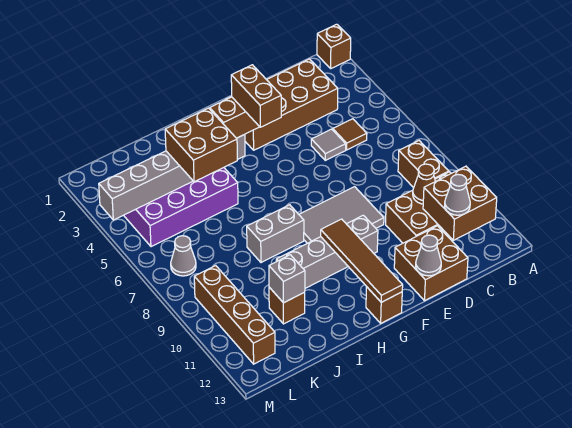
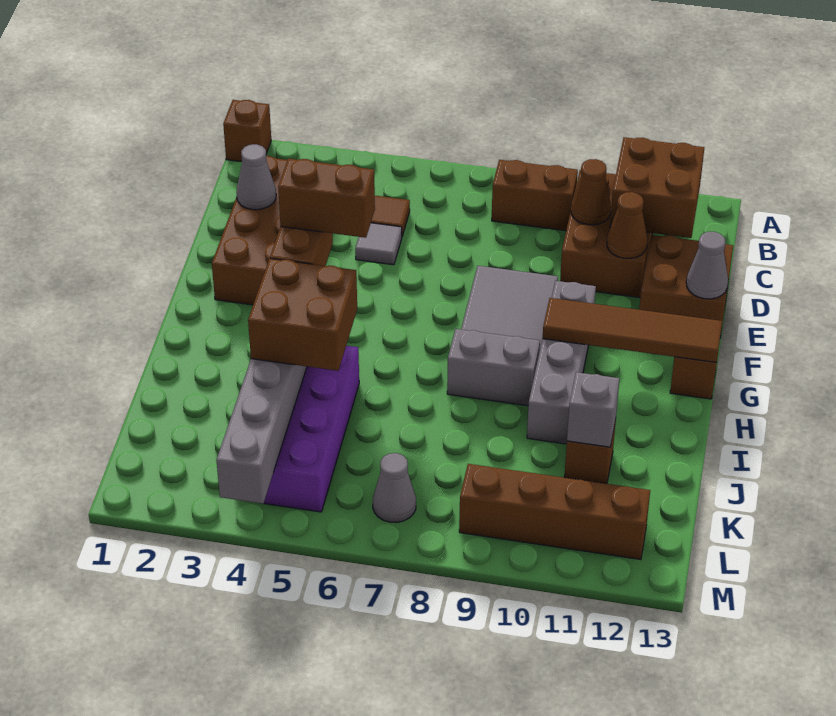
grey cone C12 level 3 -> grey cone D2 level 2
none -> brown cone D11 level 2
grey brick H8:I8 level 1 -> grey brick H8:H9 level 1

